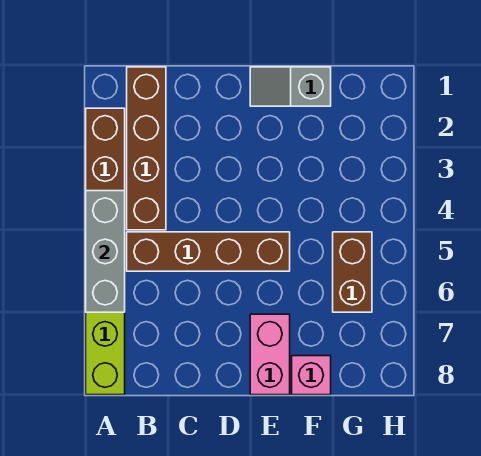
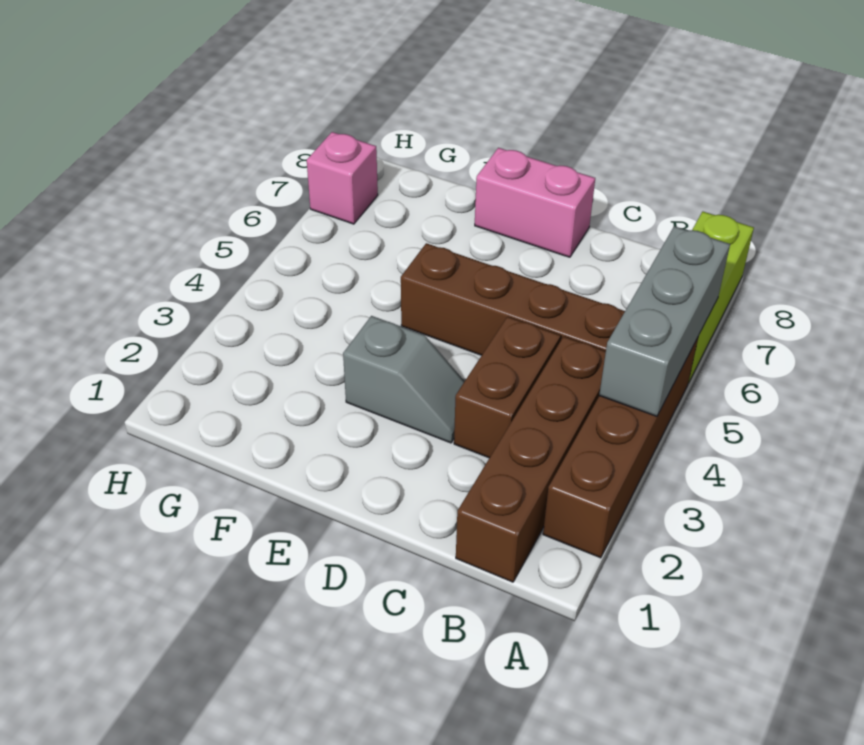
grey slope E1:F1 level 1 top F -> grey slope D3:E3 level 1 top E
pink brick E7:E8 level 1 -> pink brick D8:E8 level 1
pink brick F8 level 1 -> pink brick H7 level 1
brown brick G5:G6 level 1 -> brown brick C3:C4 level 1

